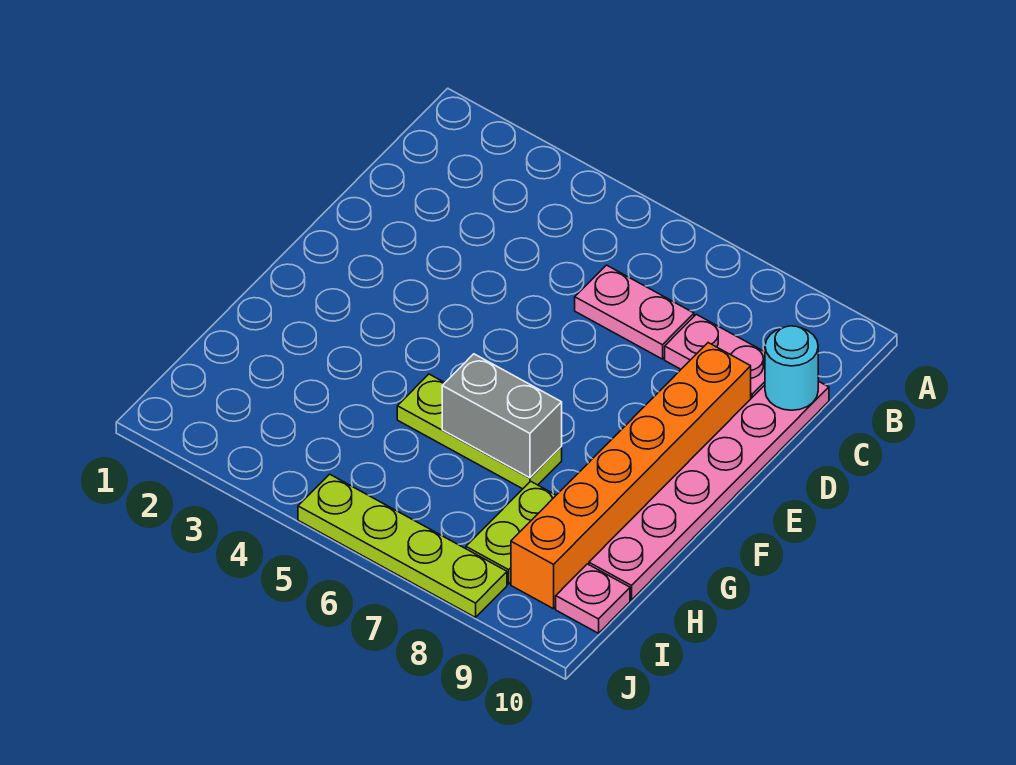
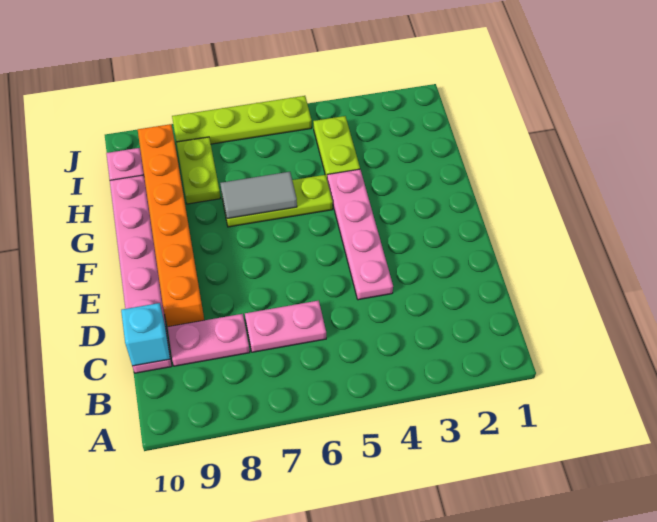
cyan round brick C10 level 2 -> cyan brick C10 level 2
none -> pink plate D4:G4 level 1
grey brick G6:G7 level 2 -> grey tile G6:G7 level 2
none -> lime plate H4:I4 level 1

